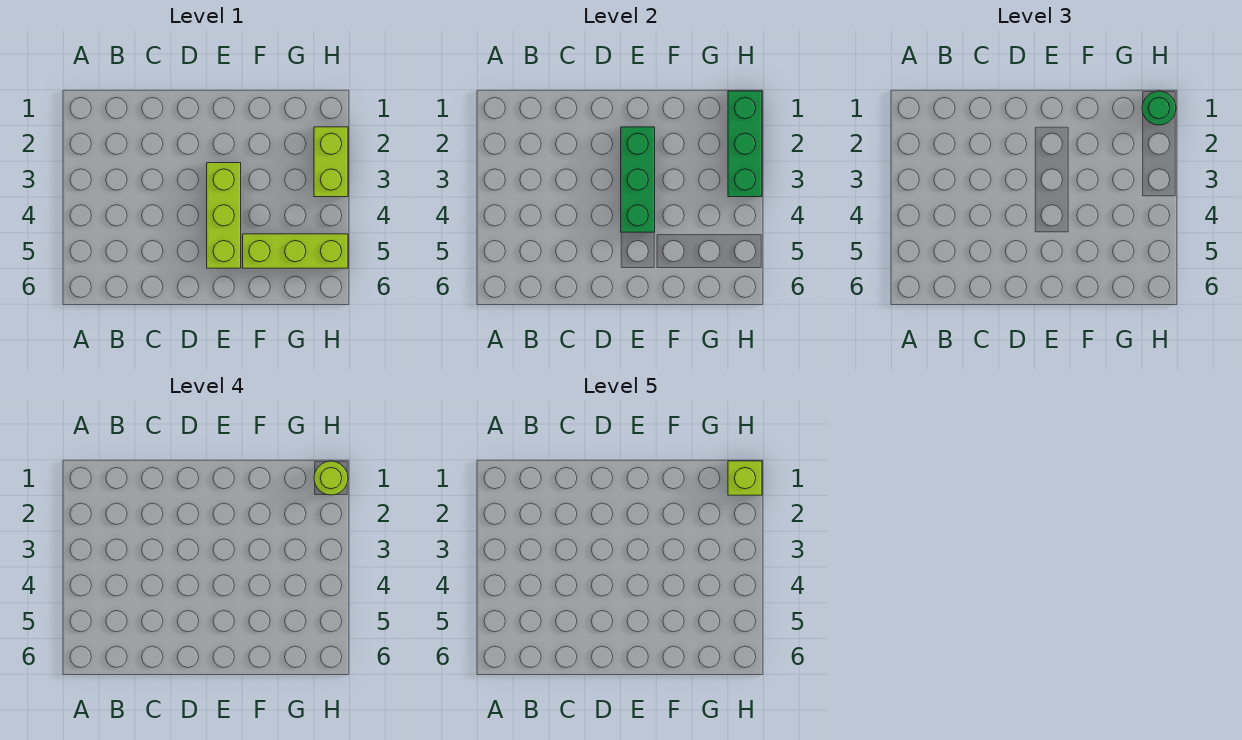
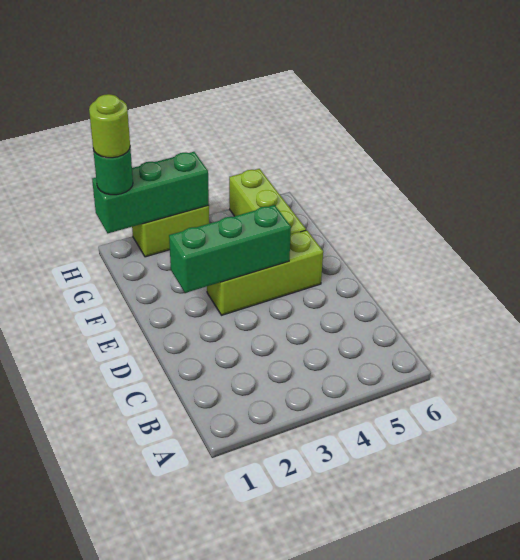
lime brick H1 level 5 -> none

